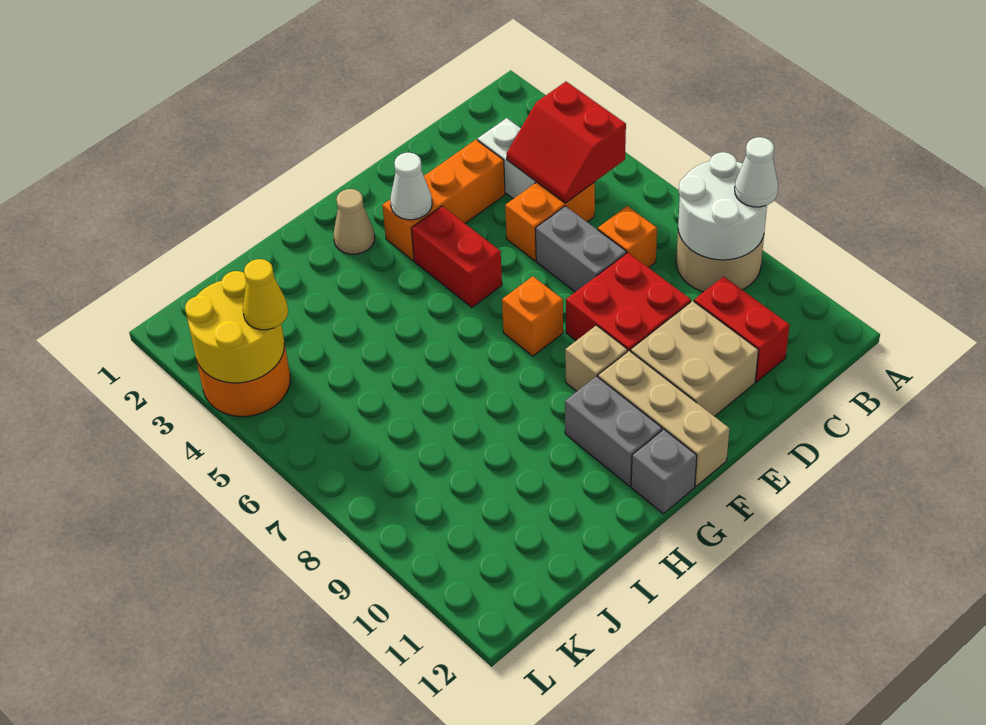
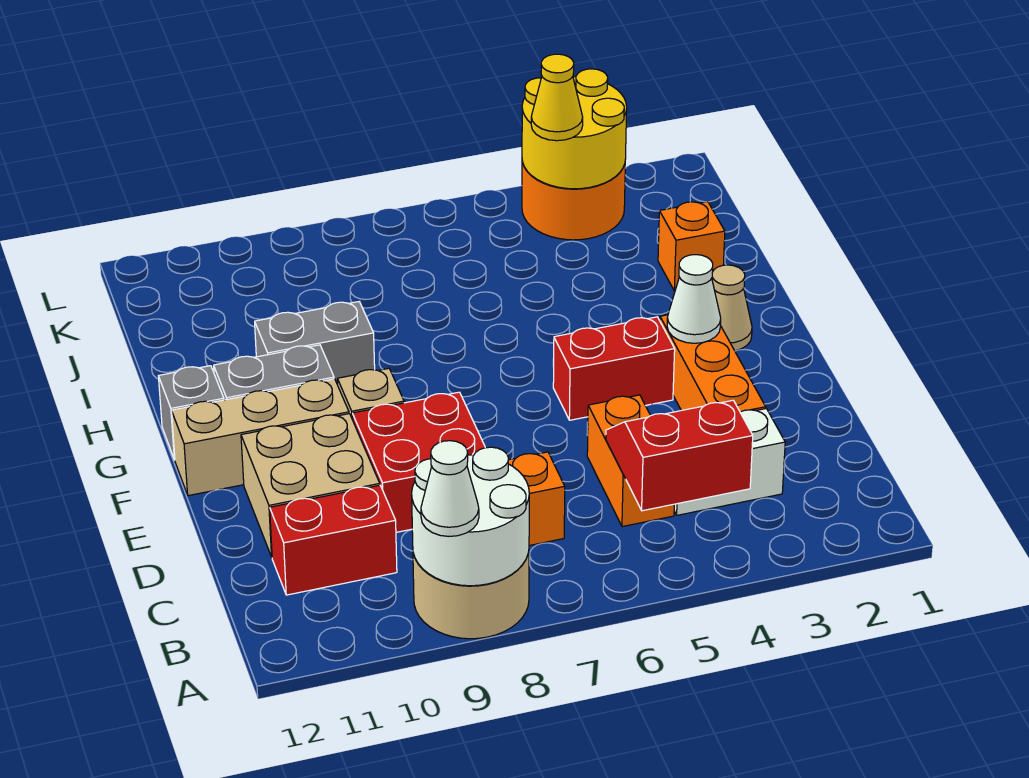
grey brick D6:D7 level 1 -> grey brick H9:H10 level 1
orange brick F7 level 1 -> orange brick I2 level 1

